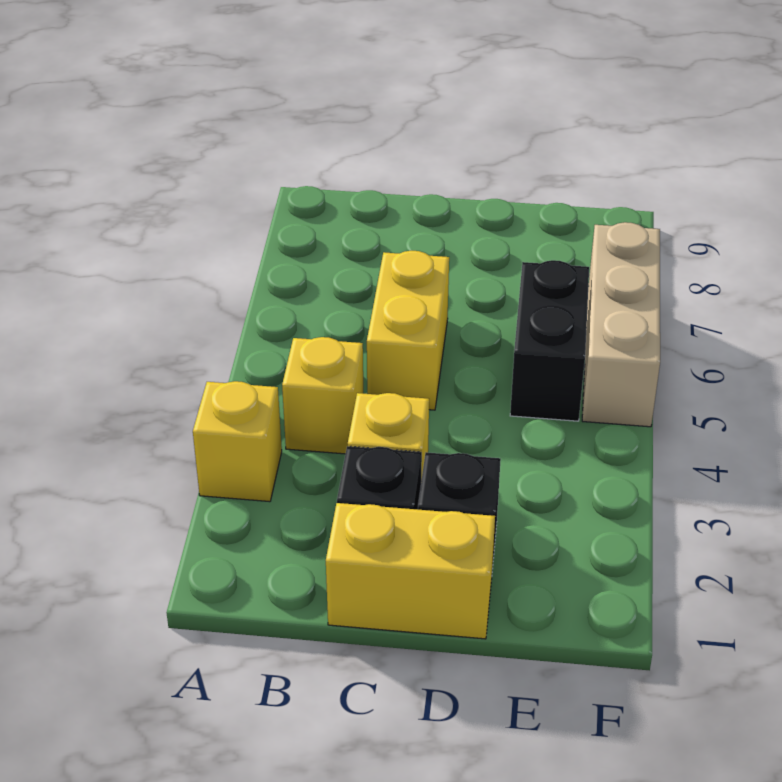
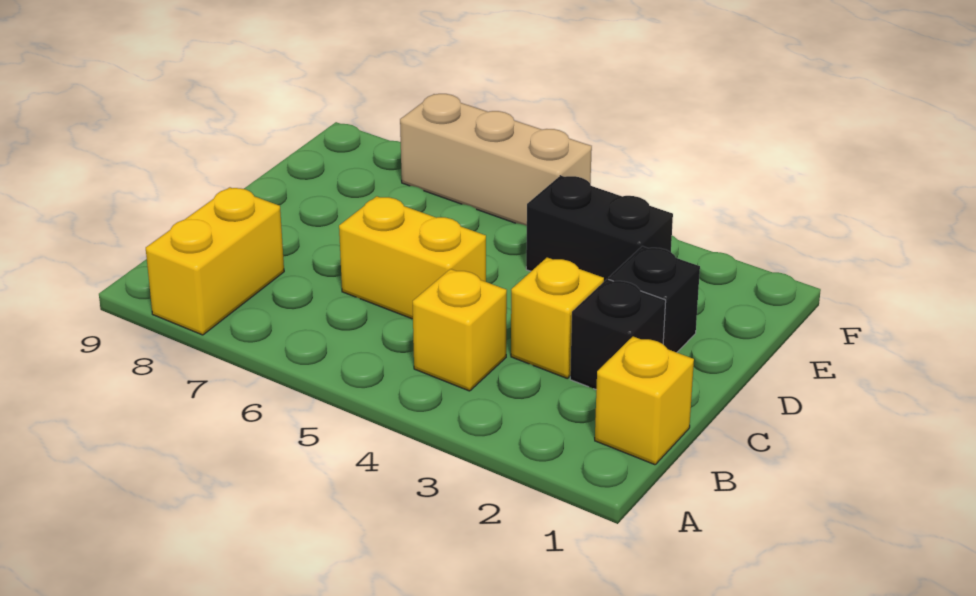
yellow brick A3 level 1 -> yellow brick B1 level 1
yellow brick C1:D1 level 1 -> yellow brick A8:B8 level 1
black brick E5:E6 level 1 -> black brick E3:E4 level 1

